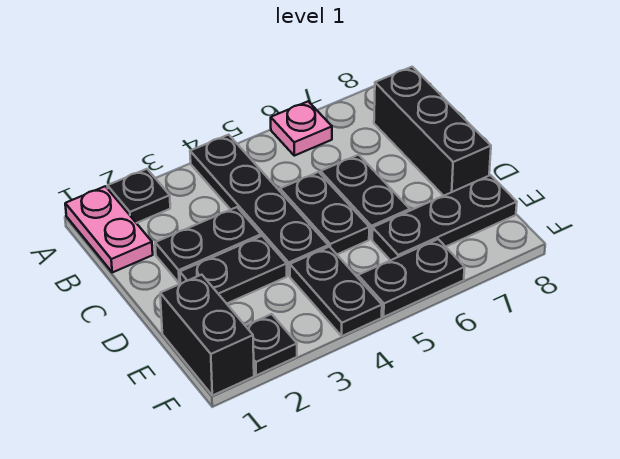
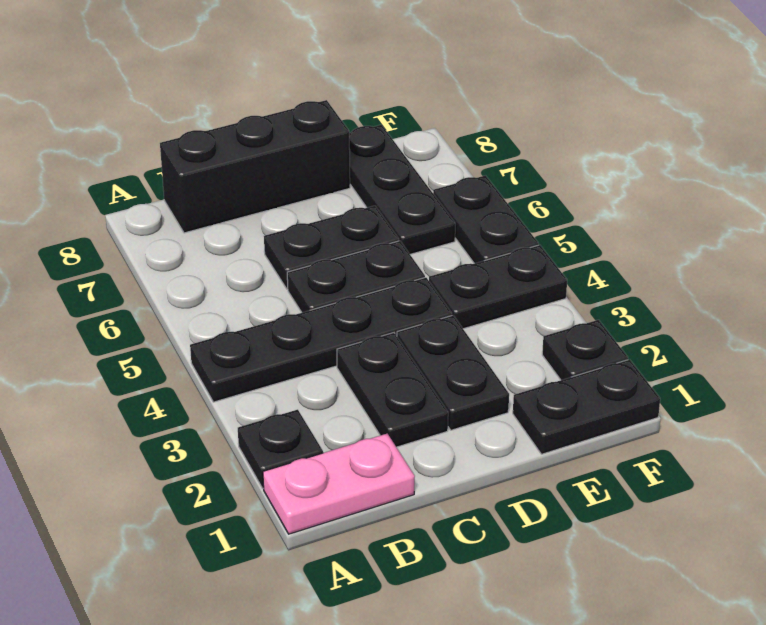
pink plate A6 level 1 -> none
black brick E1:F1 level 1 -> black plate E1:F1 level 1

